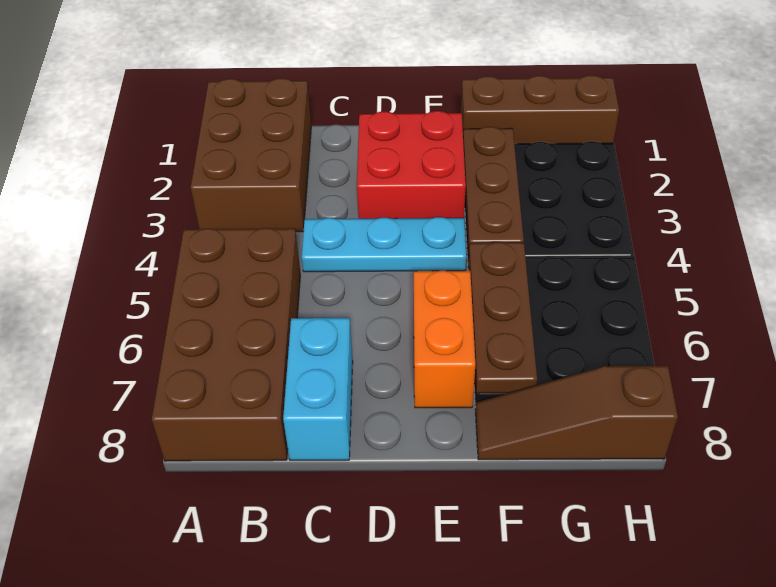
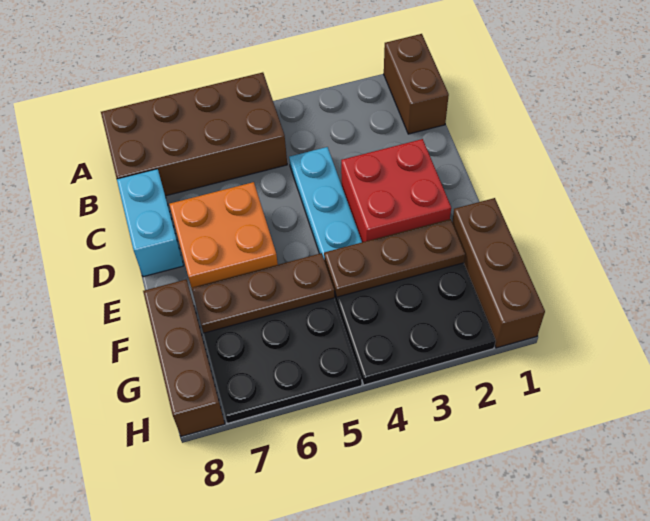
brown brick A1:B3 level 1 -> brown brick A1:B1 level 1
cyan brick C7:C8 level 1 -> cyan brick C8:D8 level 1
orange brick E6:E7 level 1 -> orange brick D6:E7 level 1
brown slope F8:H8 level 1 top H -> brown brick F8:H8 level 1

